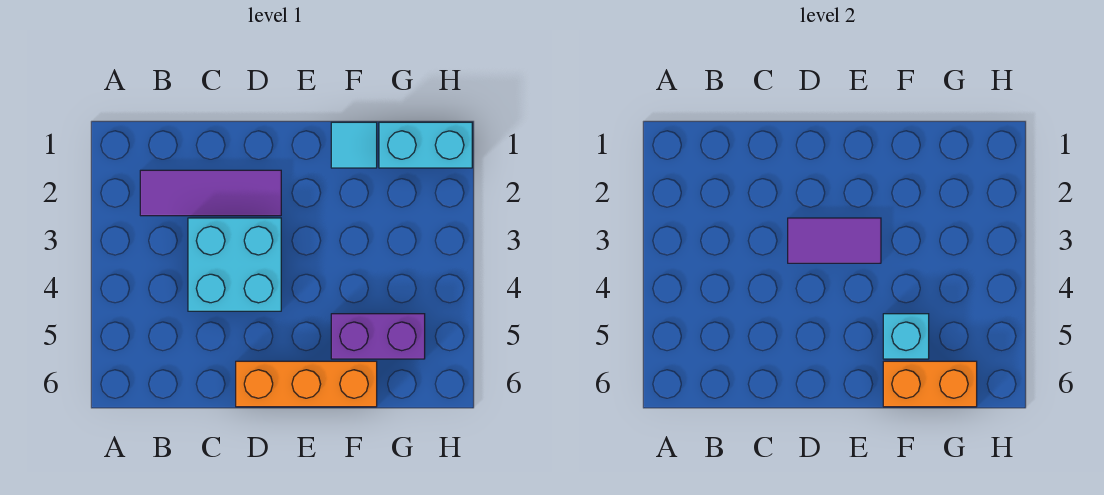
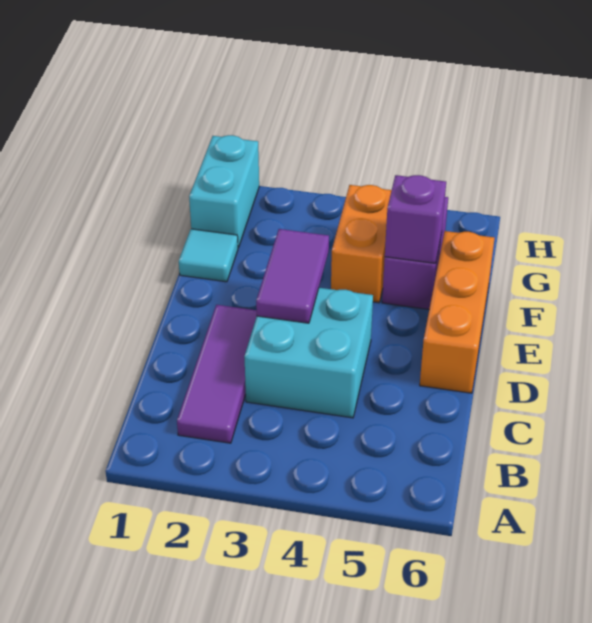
cyan brick F5 level 2 -> purple brick F5 level 2
orange brick F6:G6 level 2 -> orange brick F4:G4 level 1

